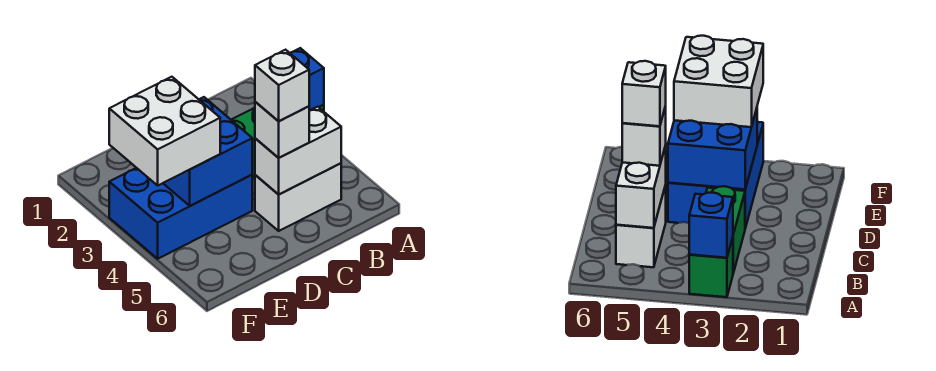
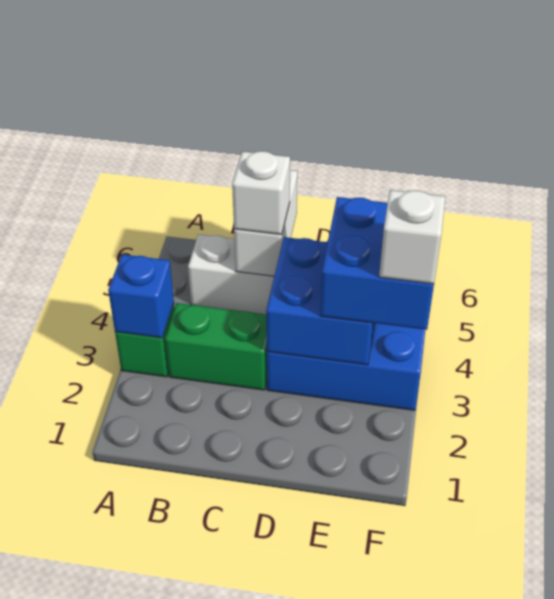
white brick B5:C5 level 2 -> white brick C5:C6 level 2
white brick C5 level 4 -> white brick F3 level 4
white brick E3:F4 level 3 -> blue brick E3:F4 level 3

